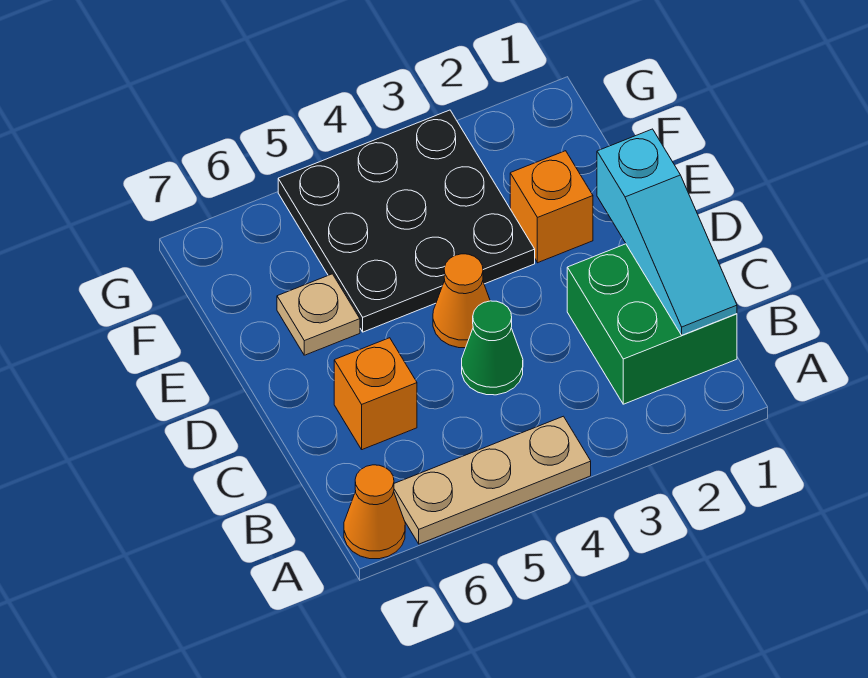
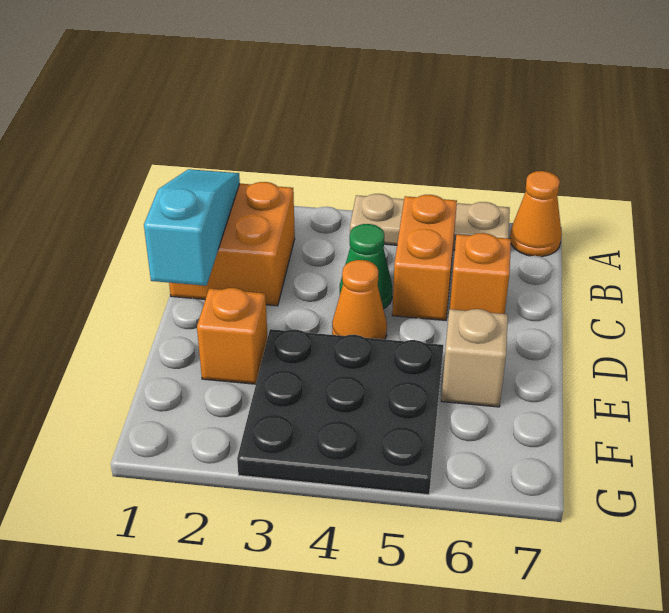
green brick B1:C2 level 1 -> orange brick B1:C2 level 1
none -> orange brick B5:C5 level 1
tan plate E6 level 1 -> tan brick E6 level 1

